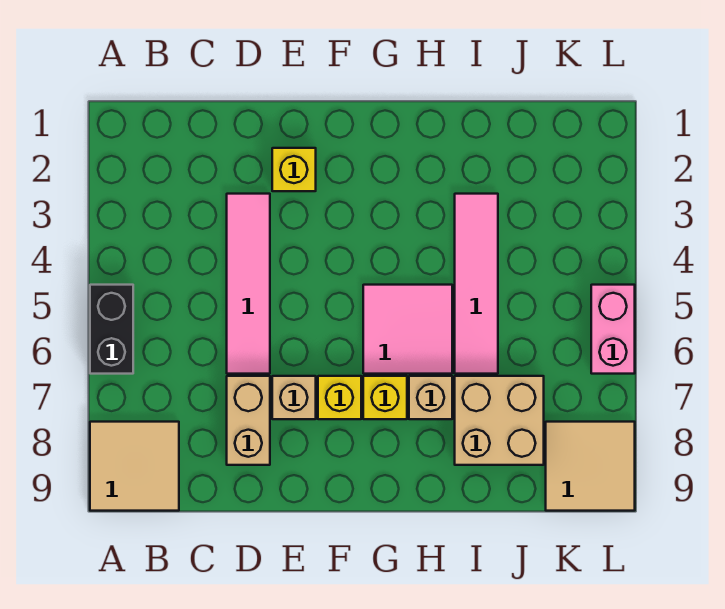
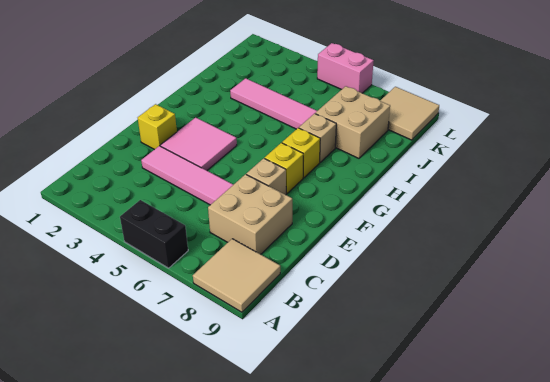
tan brick D7:D8 level 1 -> tan brick C7:D8 level 1
pink tile G5:H6 level 1 -> pink tile E3:F4 level 1

